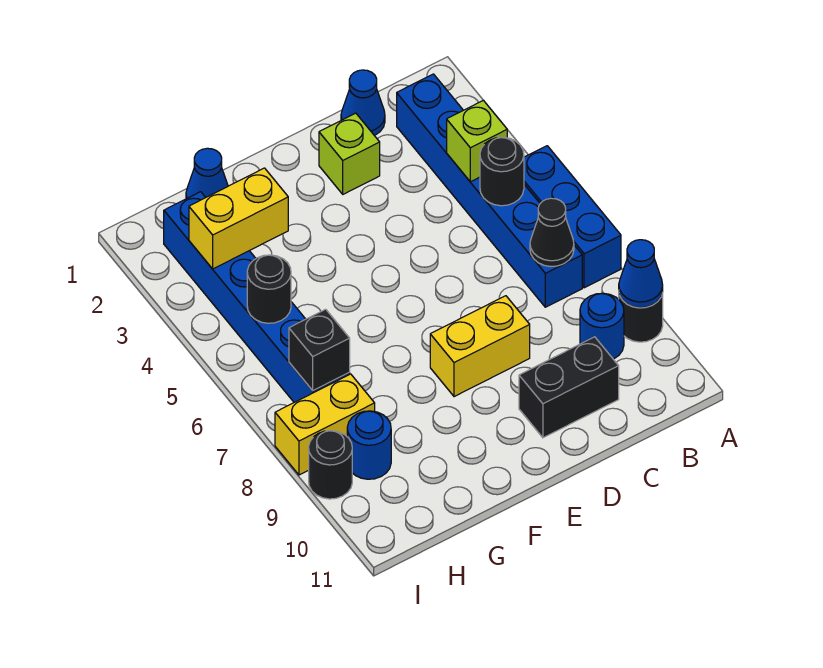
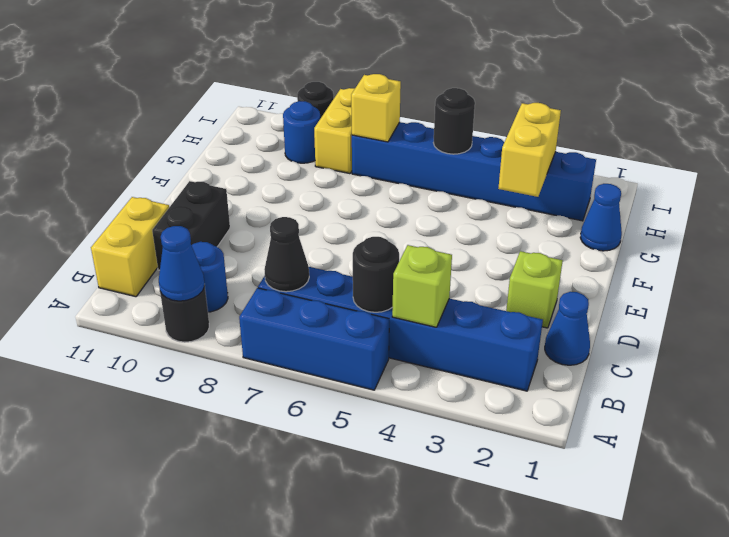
yellow brick D8:E8 level 1 -> yellow brick B11:C11 level 1
black brick H7 level 2 -> yellow brick H7 level 2

